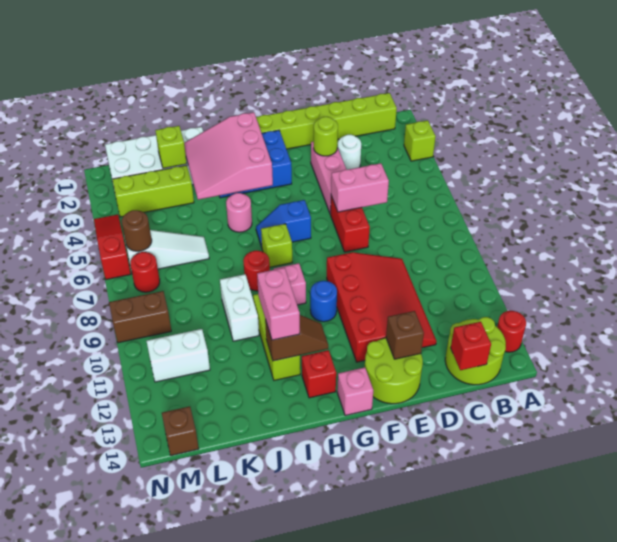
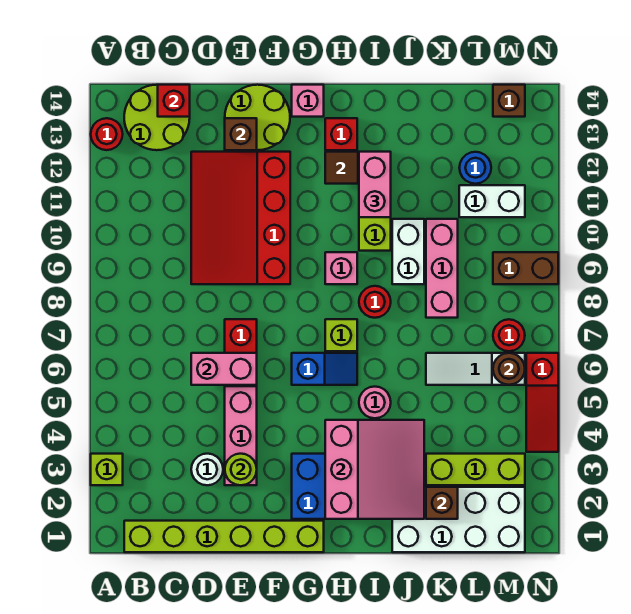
blue round brick G10 level 1 -> blue round brick L12 level 1
lime brick K2 level 2 -> brown brick K2 level 2
none -> pink brick K8:K10 level 1

